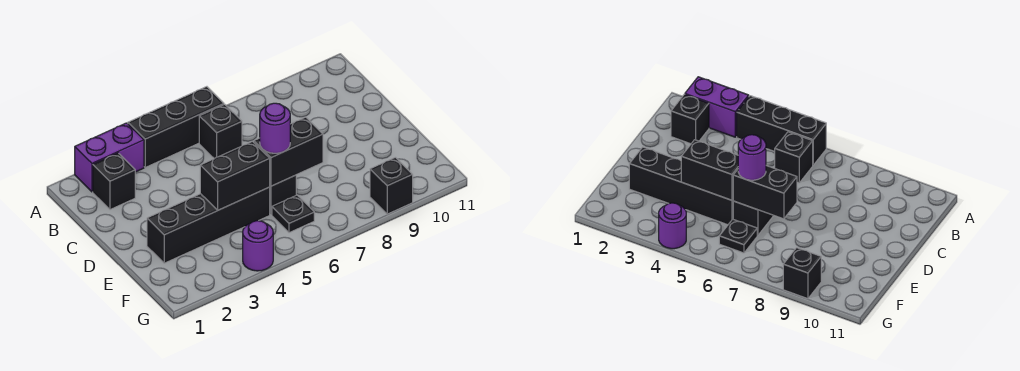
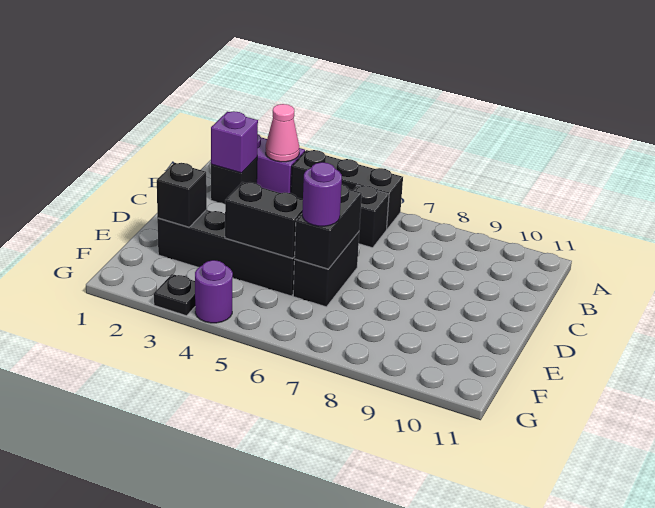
none -> pink cone A3 level 2
none -> purple brick B2 level 2
black brick E6:E7 level 2 -> black brick D6:E6 level 2
black plate F6 level 1 -> black plate G3 level 1
black brick G9 level 1 -> black brick E2 level 2

